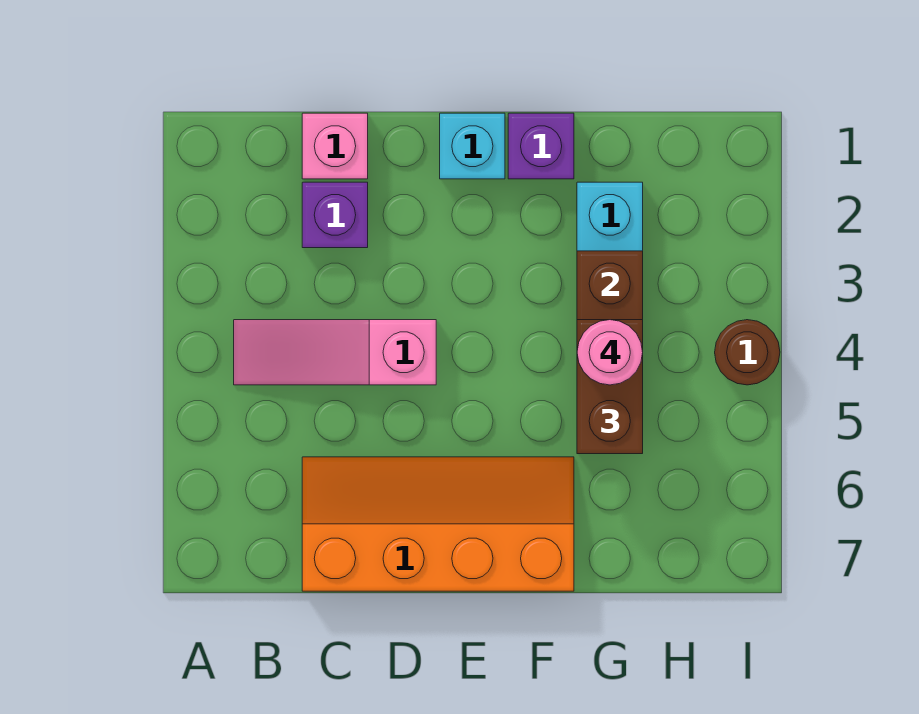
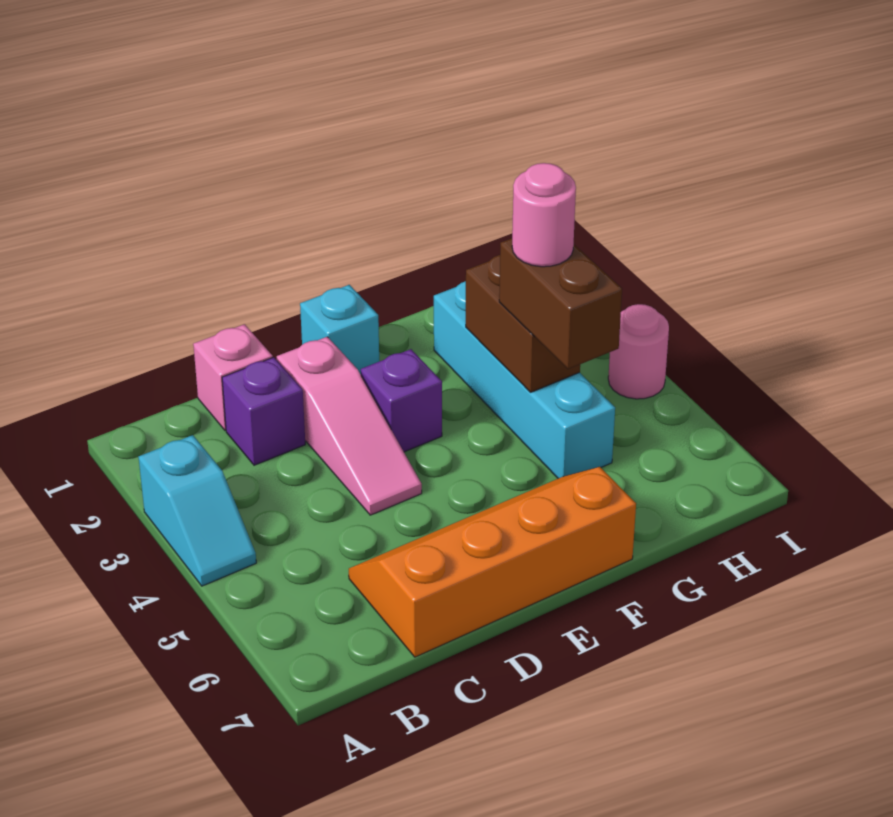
none -> cyan slope A3:A4 level 1 top 3
pink slope B4:D4 level 1 top D -> pink slope D2:D4 level 1 top 2
purple brick F1 level 1 -> purple brick E3 level 1
brown round brick I4 level 1 -> pink round brick I4 level 1

